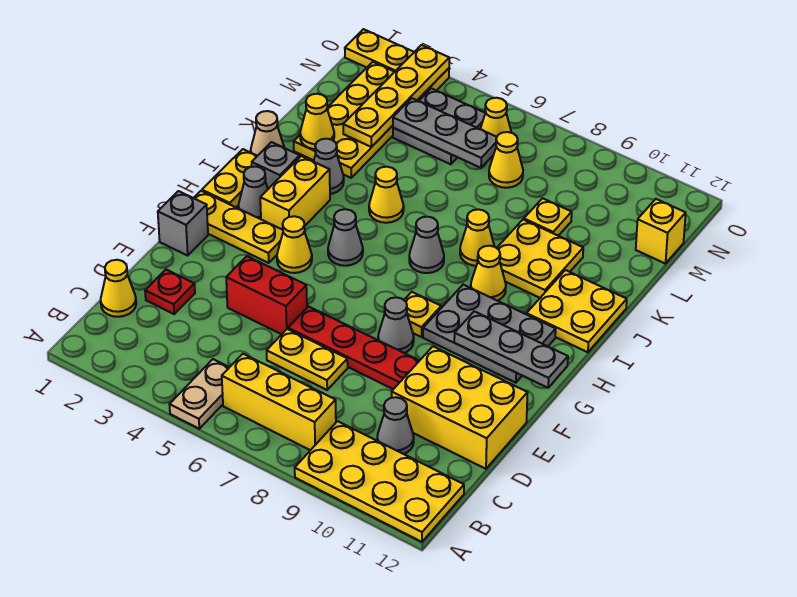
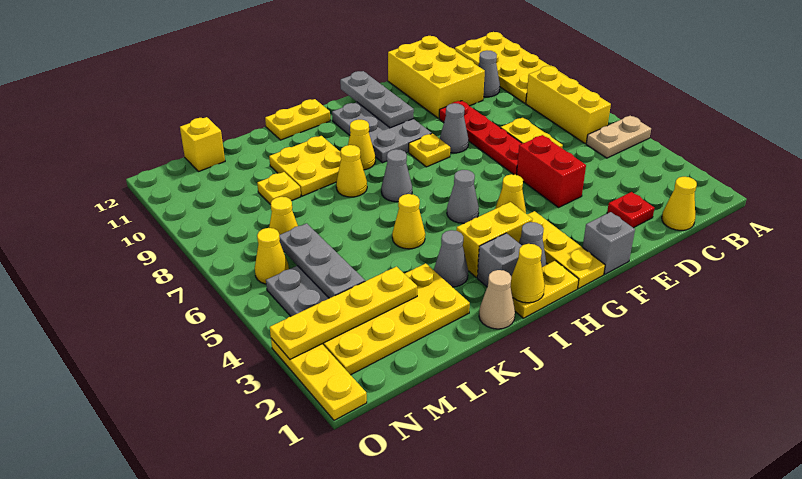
yellow plate I11:J12 level 1 -> yellow plate I12:J12 level 1
yellow cone K2 level 2 -> yellow cone I1 level 2

